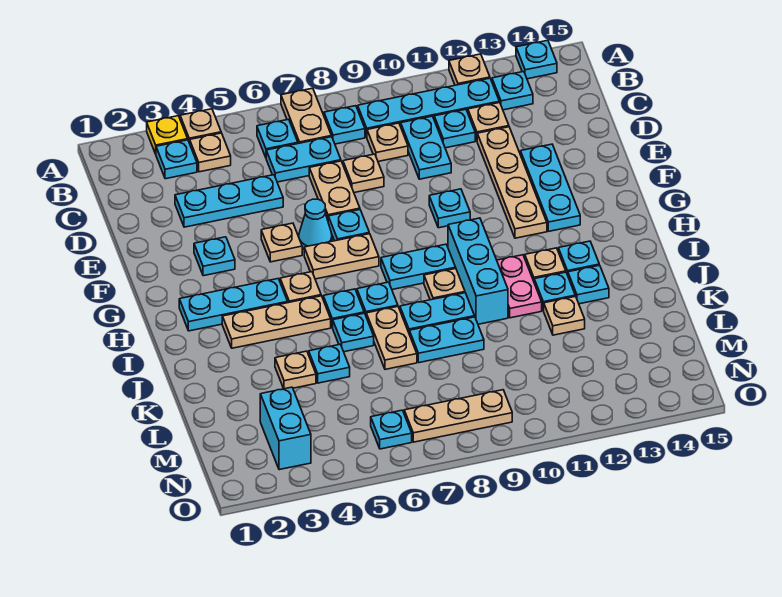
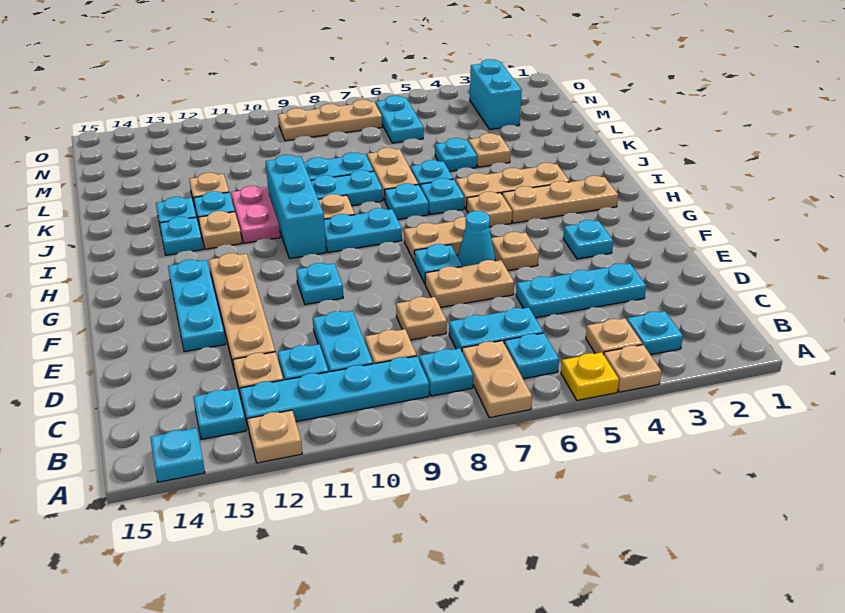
yellow plate A3 level 1 -> yellow plate A5 level 1
tan plate D7:E7 level 1 -> tan plate E6:E7 level 1
cyan plate H2:H4 level 1 -> tan plate H2:H4 level 1
cyan plate N6 level 1 -> cyan plate M6:N6 level 1

